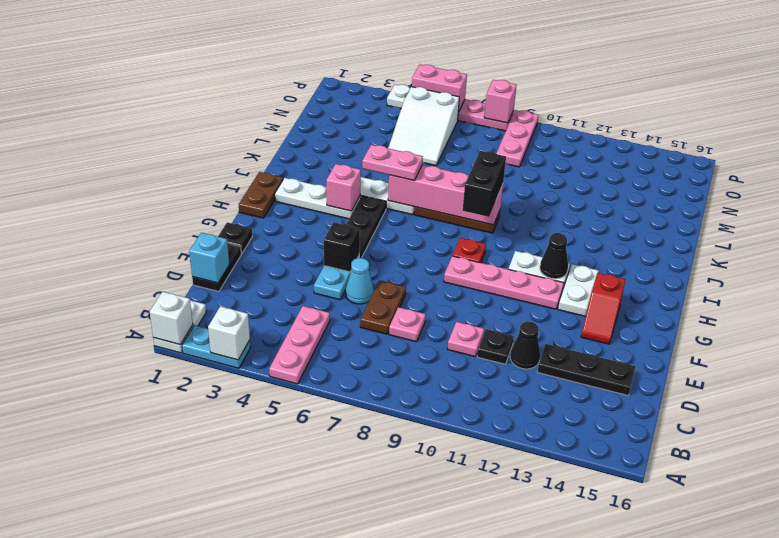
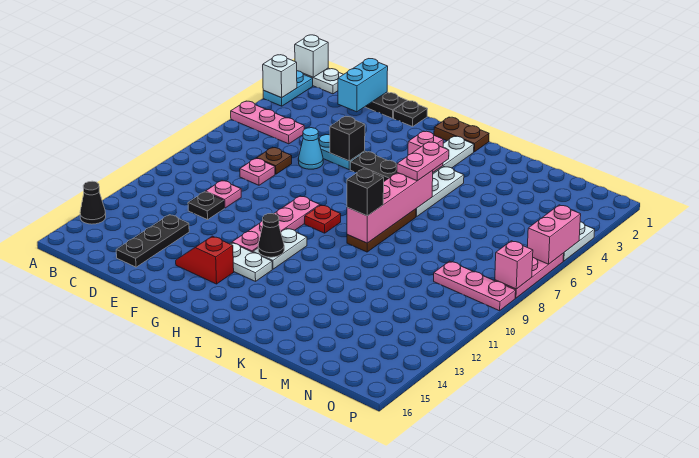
cyan brick D1 level 2 -> cyan brick D1:D2 level 2
brown plate D7:E7 level 1 -> brown plate D7 level 1
black cone D12 level 1 -> black cone A14 level 1
black brick I9:J9 level 3 -> black brick J9 level 3
white slope M5:O6 level 1 top O -> none

